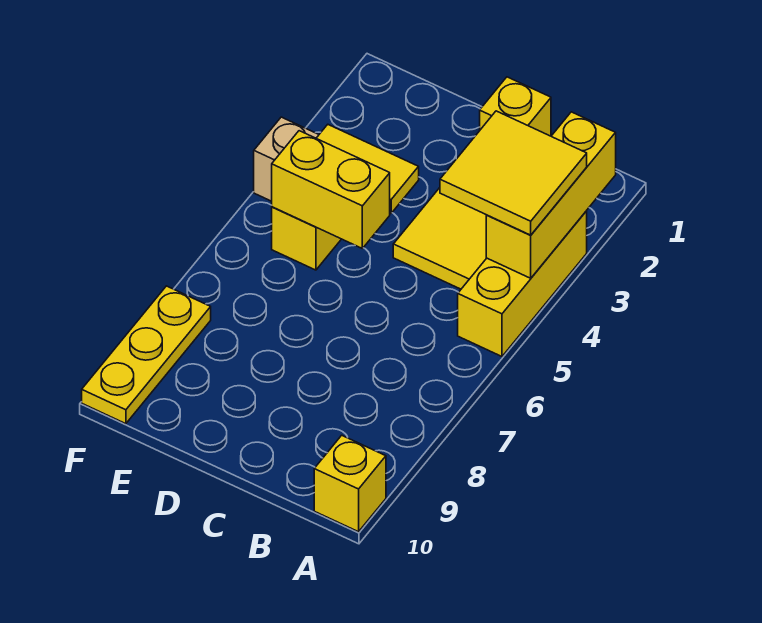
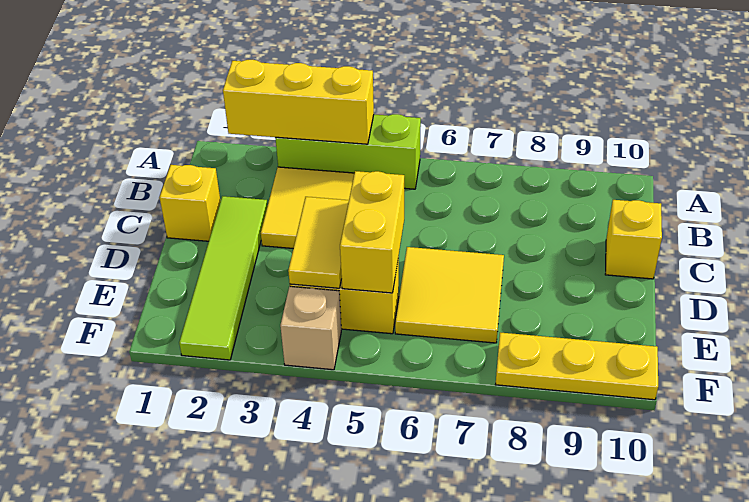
yellow brick A3:A5 level 1 -> lime brick A3:A5 level 1
yellow tile A3:B4 level 3 -> yellow tile D6:E7 level 1
yellow brick A10 level 1 -> yellow brick C10 level 1
none -> lime tile C2:F2 level 1

